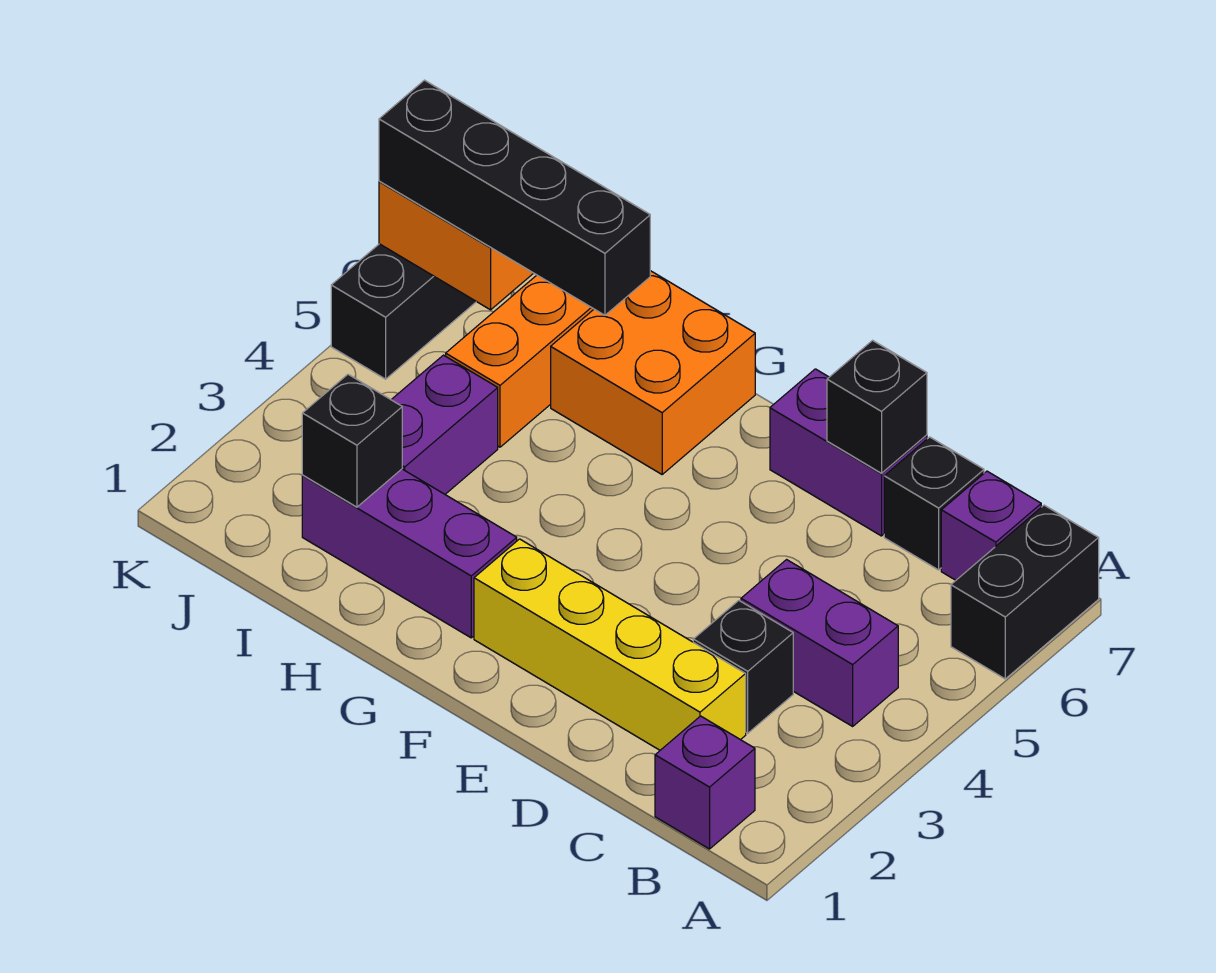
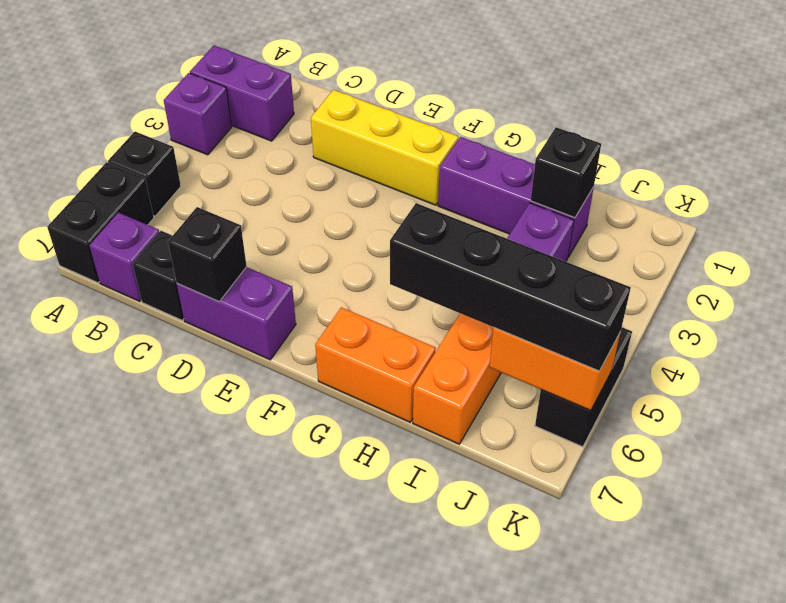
purple brick B1 level 1 -> purple brick A3 level 1
purple brick B4:C4 level 1 -> purple brick A2:B2 level 1
yellow brick C2:F2 level 1 -> yellow brick D2:F2 level 1
black brick C3 level 1 -> black brick A5 level 1
orange brick G6:H7 level 1 -> orange brick G7:H7 level 1

